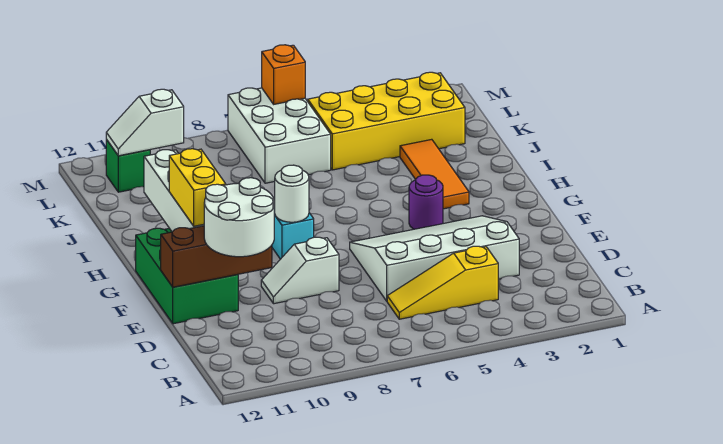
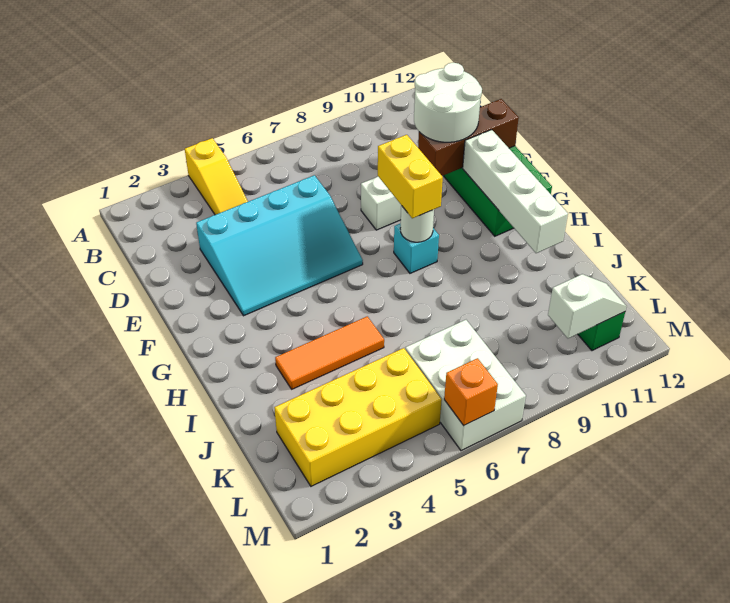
yellow slope C4:C6 level 1 top 4 -> yellow slope A4:C4 level 1 top A
white slope D3:F6 level 1 top D -> cyan slope D3:F6 level 1 top D
yellow brick F11:G11 level 3 -> yellow brick F8:G8 level 3
purple round brick G4 level 1 -> none
orange tile H3:J3 level 1 -> orange tile I3:I5 level 1

